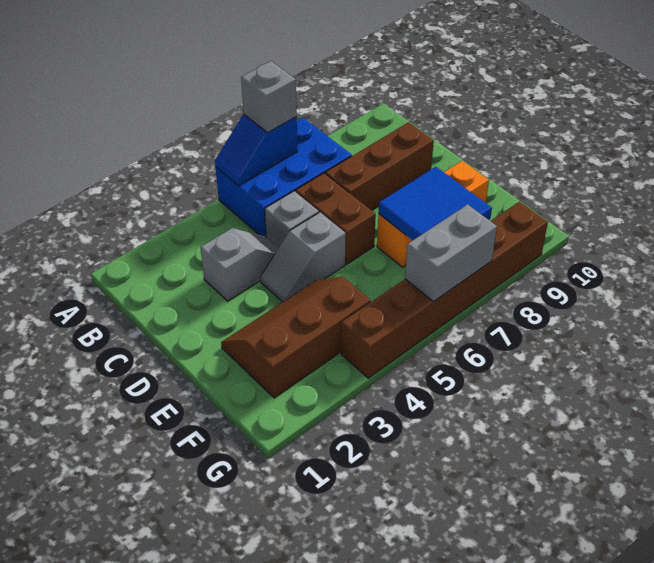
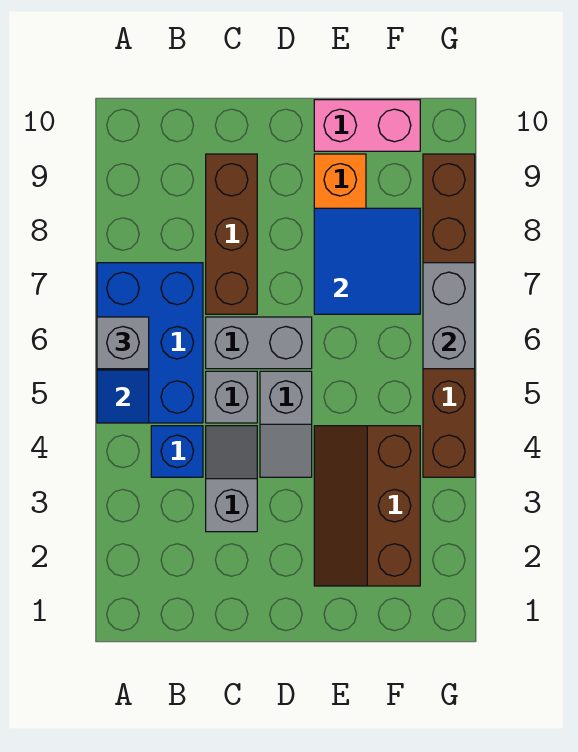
none -> blue brick B4 level 1
brown brick C6:D6 level 1 -> grey brick C6:D6 level 1
none -> pink brick E10:F10 level 1

